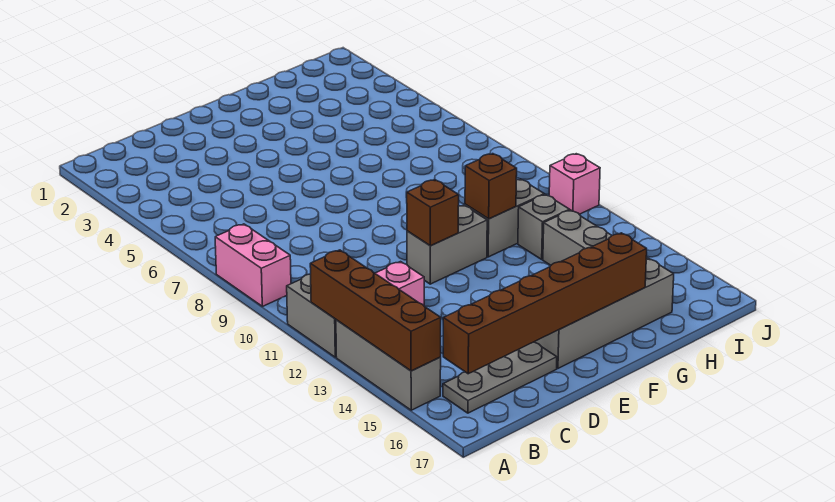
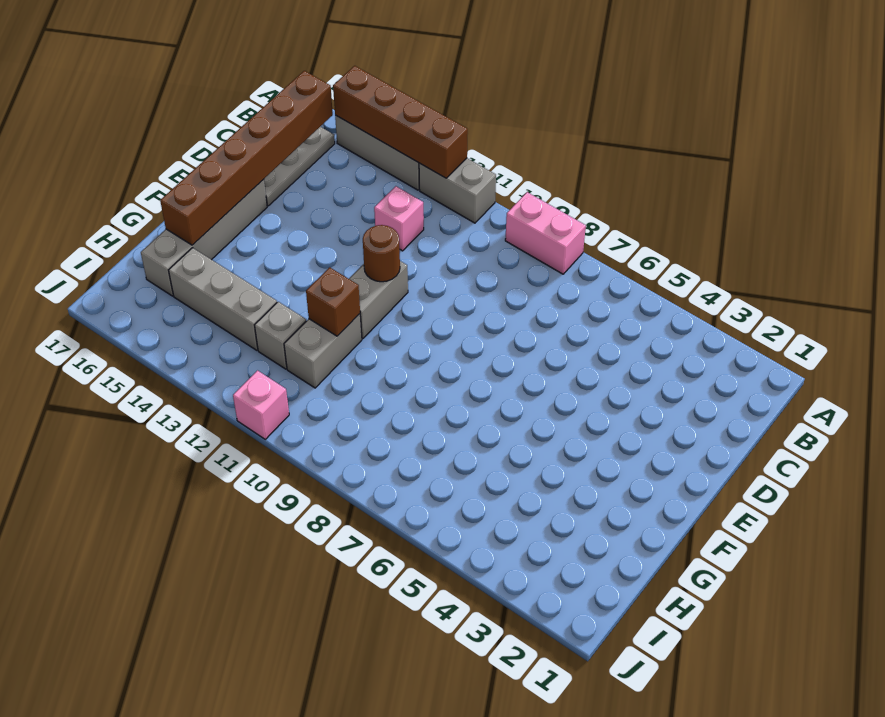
brown brick E11 level 2 -> brown round brick E11 level 2

